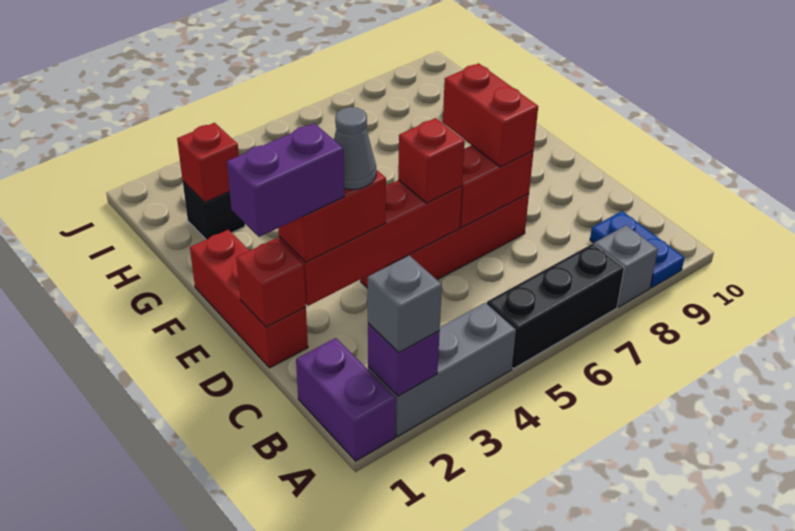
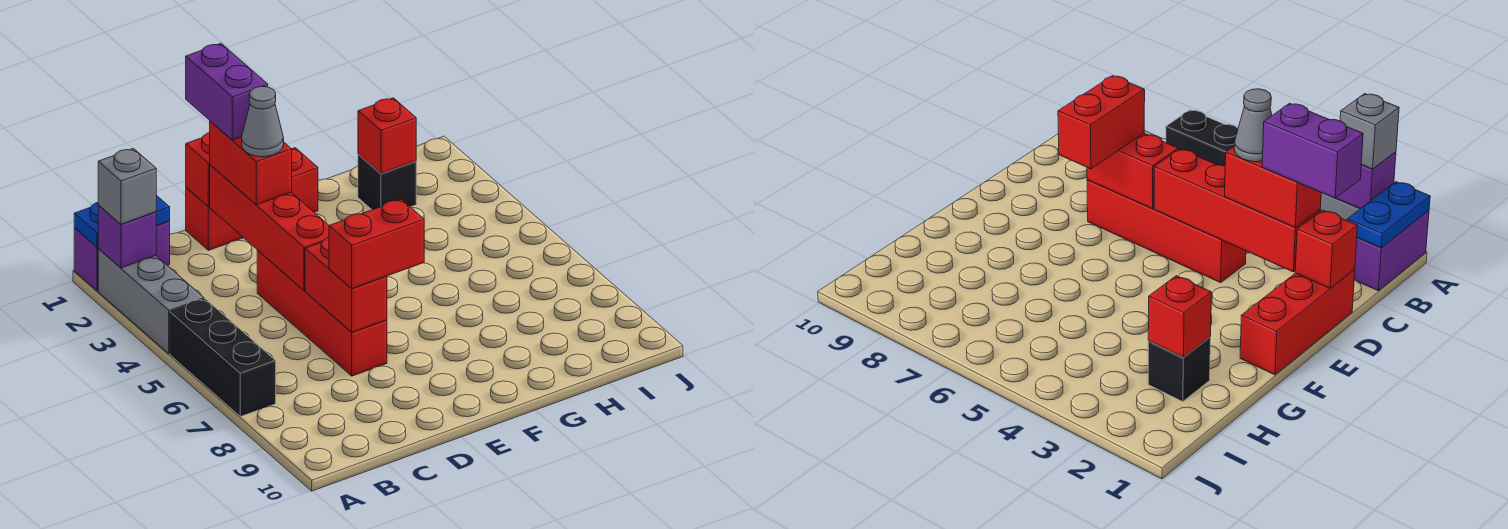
grey brick A8 level 1 -> none
blue plate A9:B9 level 1 -> blue plate A1:B1 level 2
red brick D5 level 3 -> none

